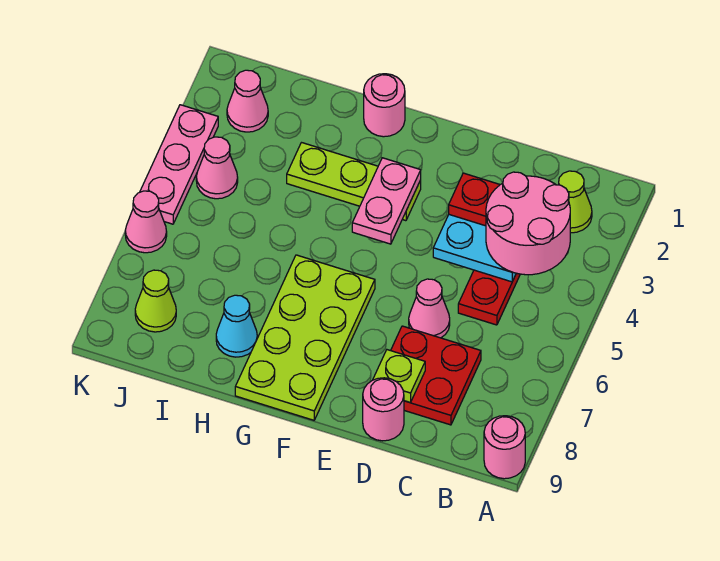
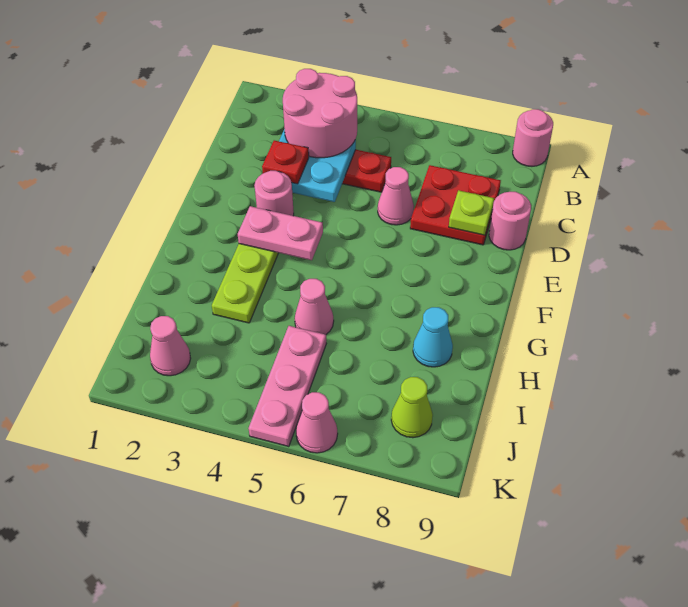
lime cone B2 level 1 -> none
lime plate F6:G9 level 1 -> none
pink round brick G1 level 1 -> pink round brick E3 level 1
pink cone J4 level 1 -> pink cone H5 level 1
pink plate K3:K5 level 1 -> pink plate I5:K5 level 1

